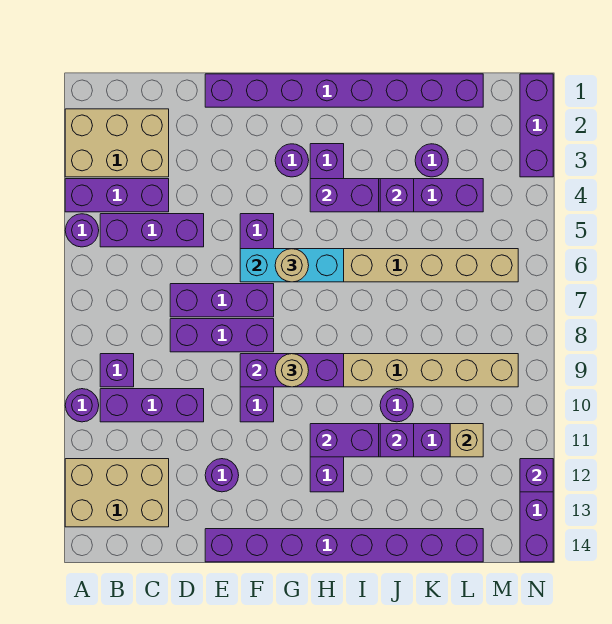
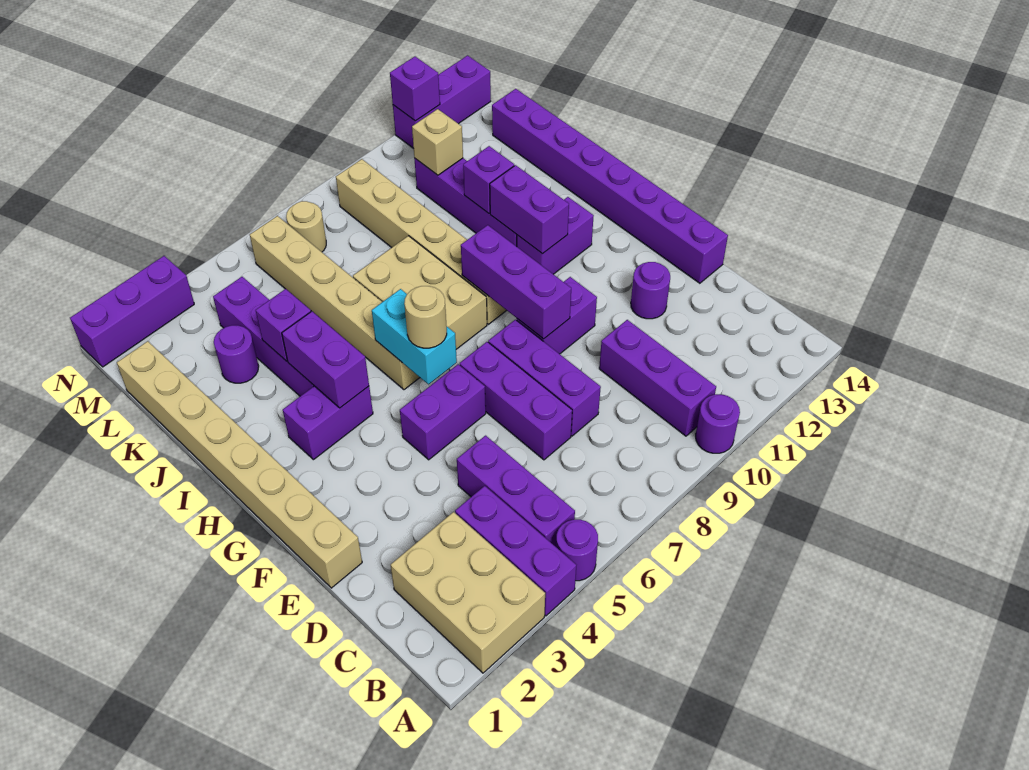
tan brick A12:C13 level 1 -> tan brick H7:J8 level 1
purple brick B9 level 1 -> none
purple brick E1:L1 level 1 -> tan brick E1:L1 level 1
cyan brick F6:H6 level 2 -> cyan brick G6:H6 level 2
purple round brick G3 level 1 -> none
tan round brick G9 level 3 -> tan round brick M7 level 1
purple round brick J10 level 1 -> none

